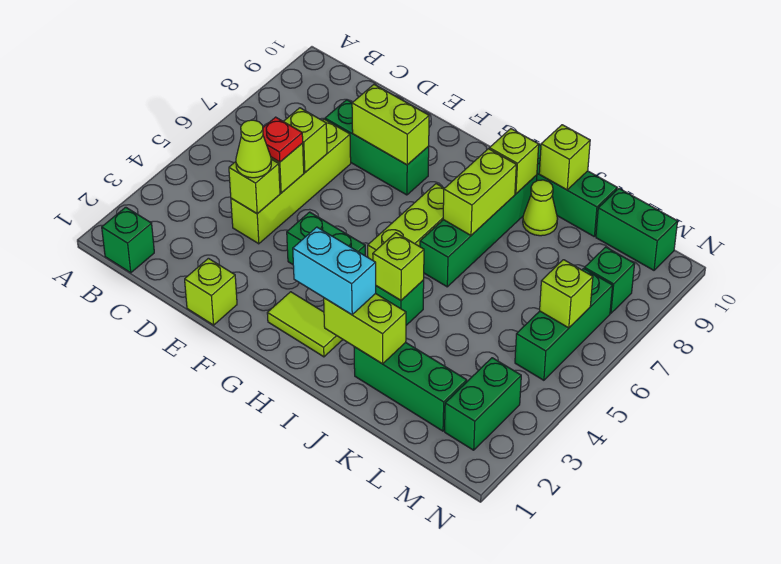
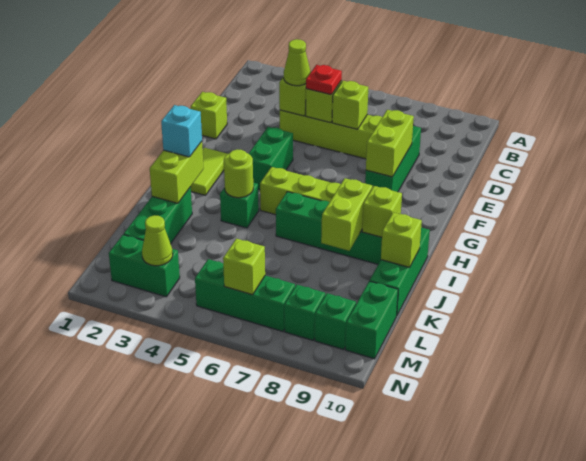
green brick B1 level 1 -> green brick M9 level 1
cyan brick H2:I2 level 3 -> cyan brick I2 level 3
lime brick I4 level 2 -> lime round brick I4 level 2
lime brick I7:I8 level 2 -> lime brick I8:J8 level 2
lime cone J9 level 1 -> lime cone M3 level 2

